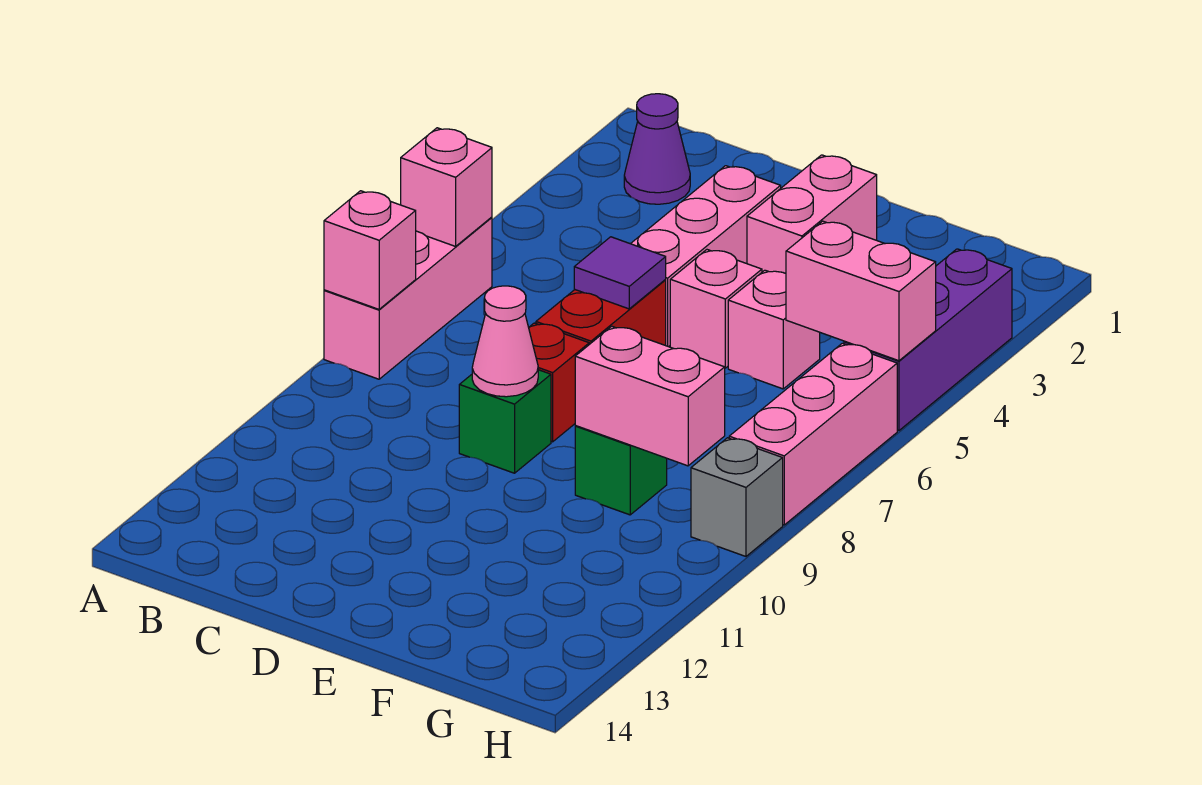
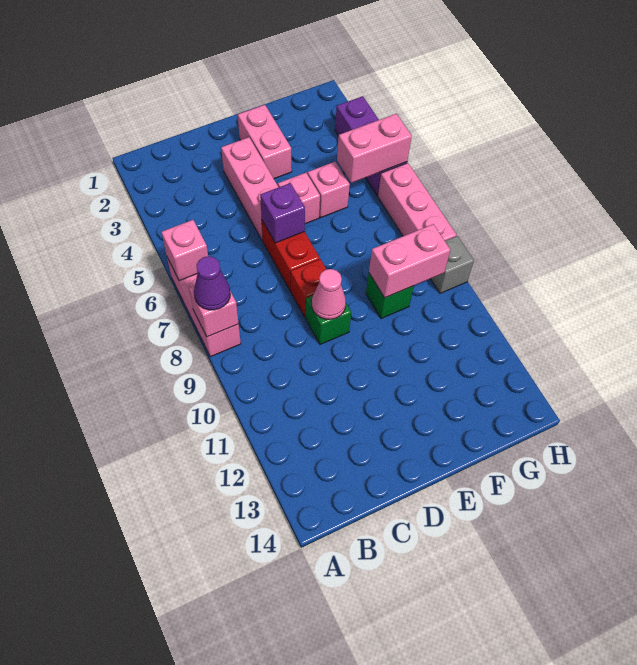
purple cone B2 level 1 -> purple cone A8 level 3
purple tile D6 level 2 -> purple brick D6 level 2

